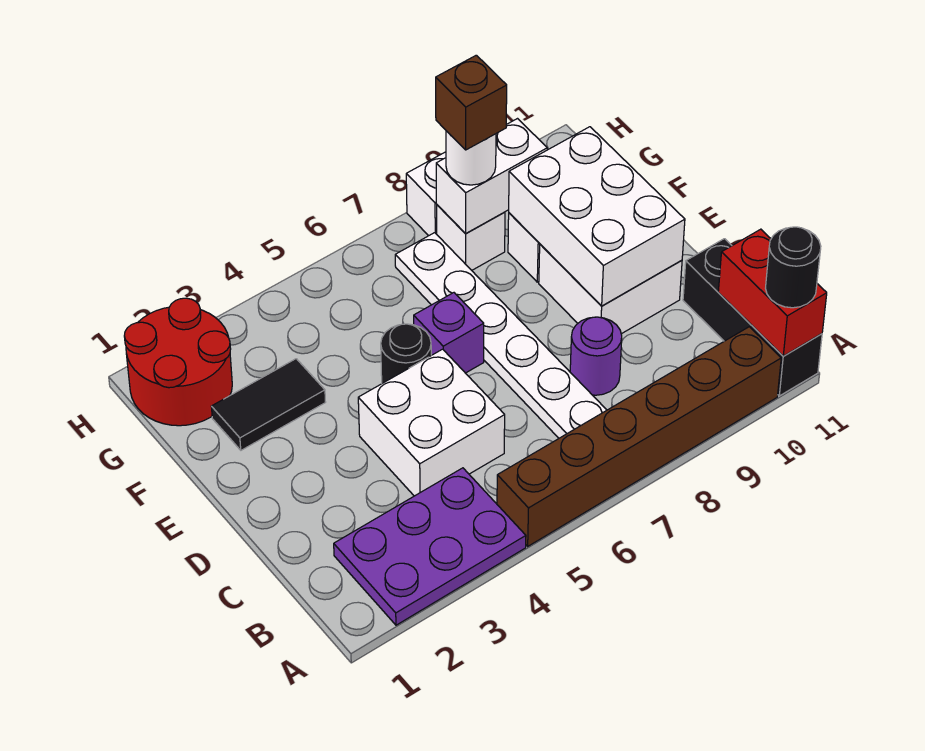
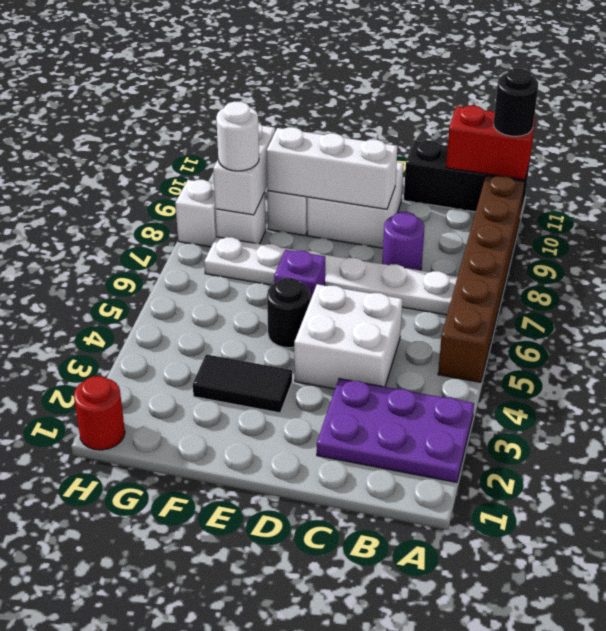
purple plate A2:B4 level 1 -> purple plate A2:C3 level 1
white brick D9:F10 level 2 -> white brick D9:F9 level 2
black tile F2:F3 level 1 -> black tile E3:F3 level 1
red round brick G1:H2 level 1 -> red round brick H1 level 1
brown brick G8 level 4 -> none

